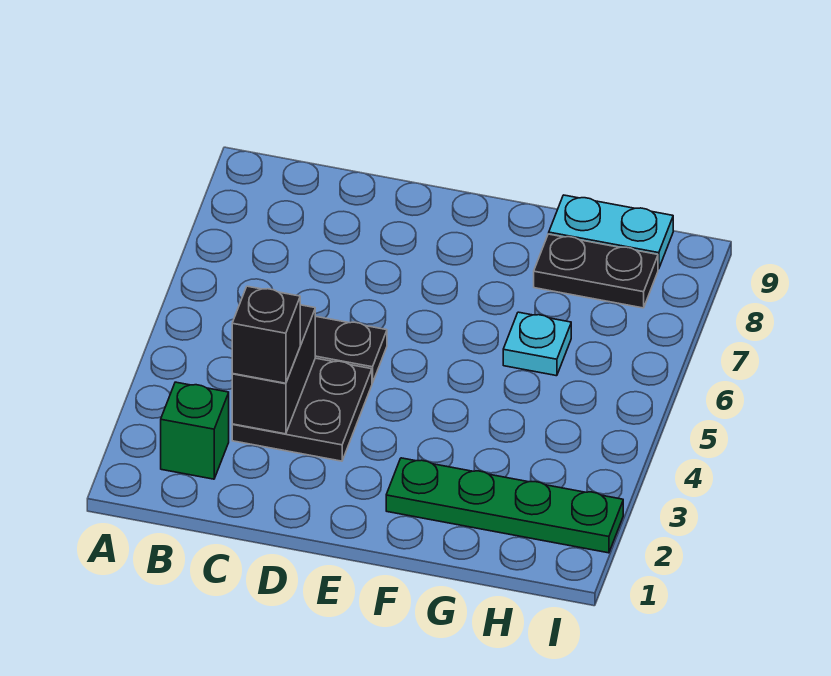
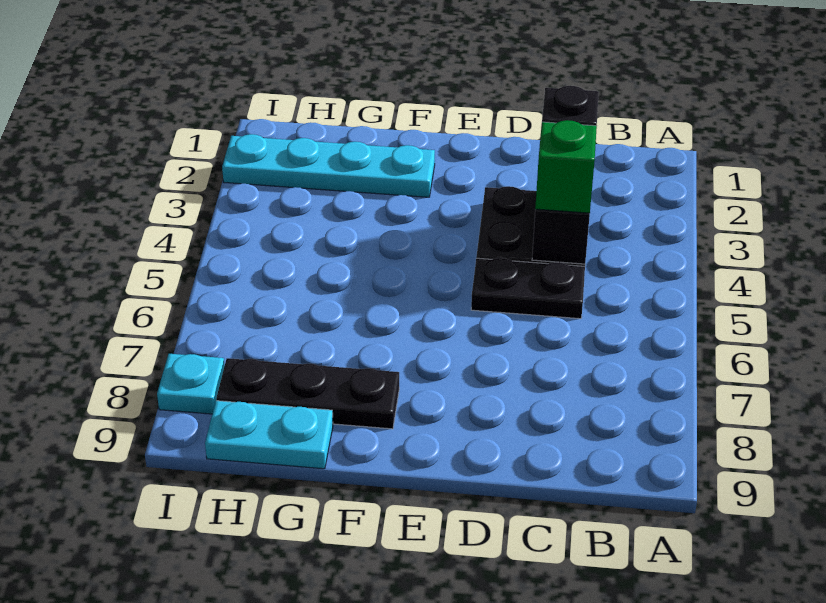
green brick B2 level 1 -> green brick C4 level 3
green plate F2:I2 level 1 -> cyan plate F2:I2 level 1
cyan plate G6 level 1 -> cyan plate I8 level 1
black plate G8:H8 level 1 -> black plate F8:H8 level 1

